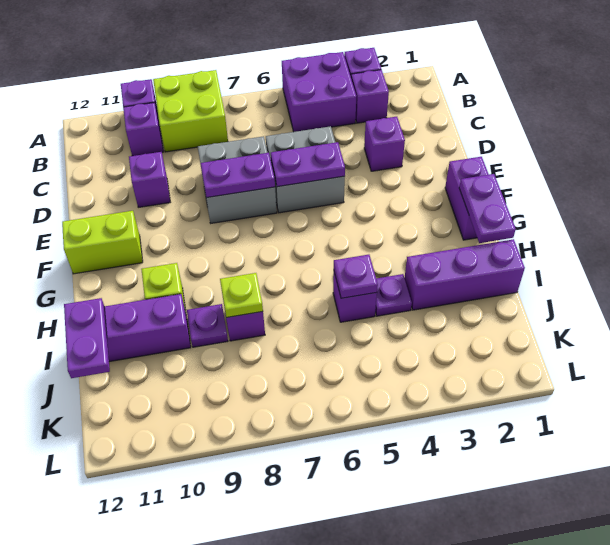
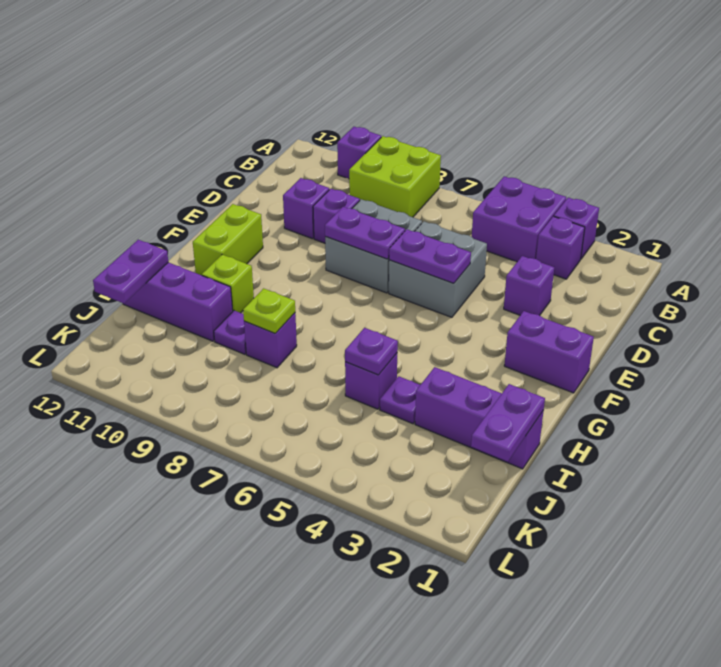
purple brick B10 level 1 -> purple brick D9 level 1
purple brick F1:G1 level 1 -> purple brick F1:F2 level 1
lime brick F11:F12 level 1 -> lime brick F11:G11 level 1
purple plate G1:H1 level 2 -> purple plate I1:J1 level 2

